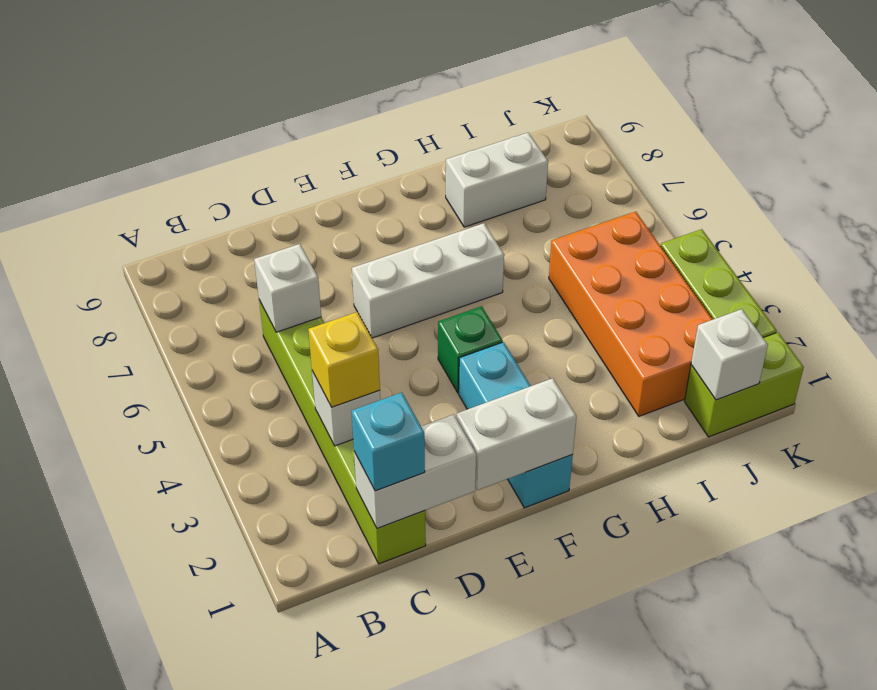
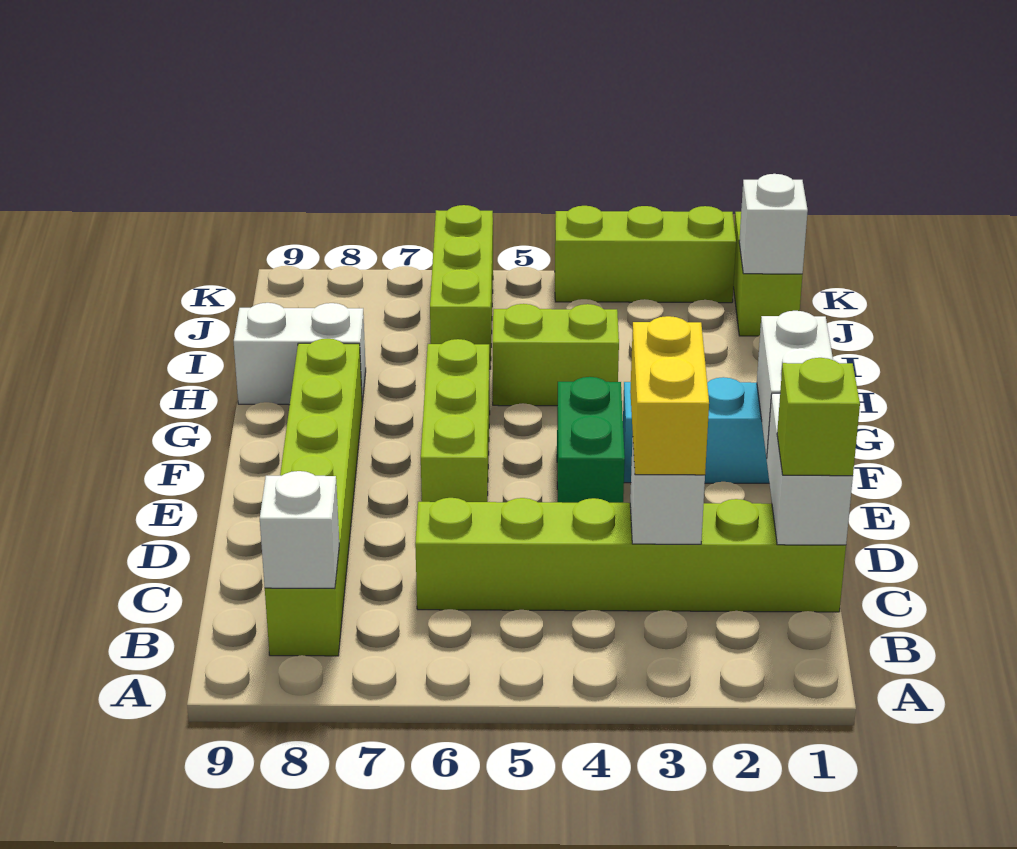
none -> lime brick B8:G8 level 1
cyan brick C1 level 3 -> lime brick C1 level 3
yellow brick C3 level 3 -> yellow brick C3:D3 level 3
white brick C6 level 2 -> white brick B8 level 2
white brick E6:G6 level 1 -> lime brick E6:G6 level 1
green brick F4 level 1 -> green brick E4:F4 level 1
none -> lime brick H4:H5 level 1
white brick H8:I8 level 1 -> white brick H8:H9 level 1
orange brick I2:J5 level 1 -> none
none -> lime brick I6:K6 level 1

